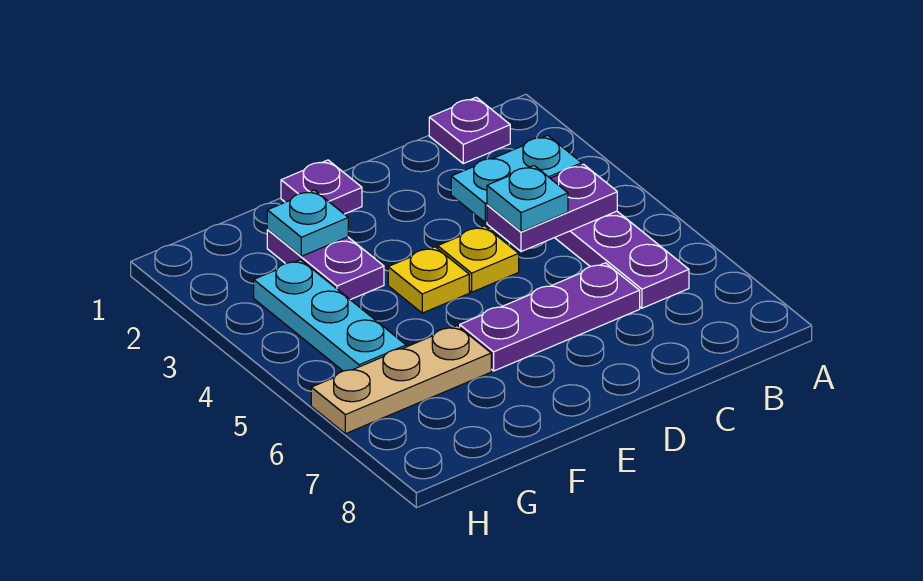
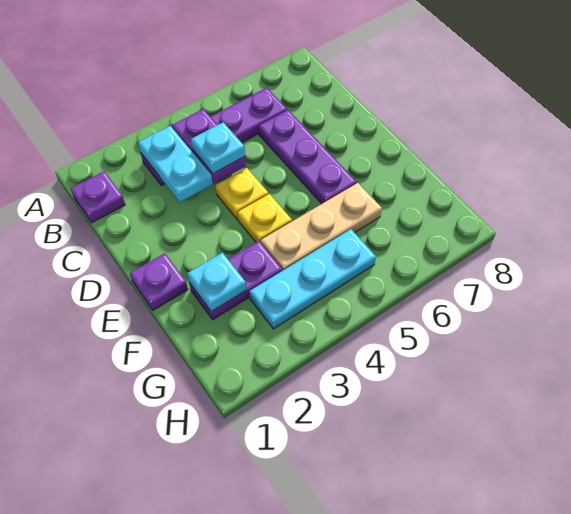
tan plate F6:H6 level 1 -> tan plate F4:F6 level 1

